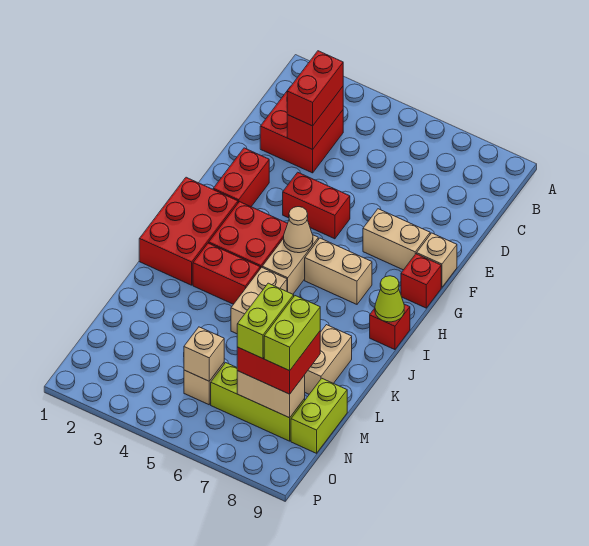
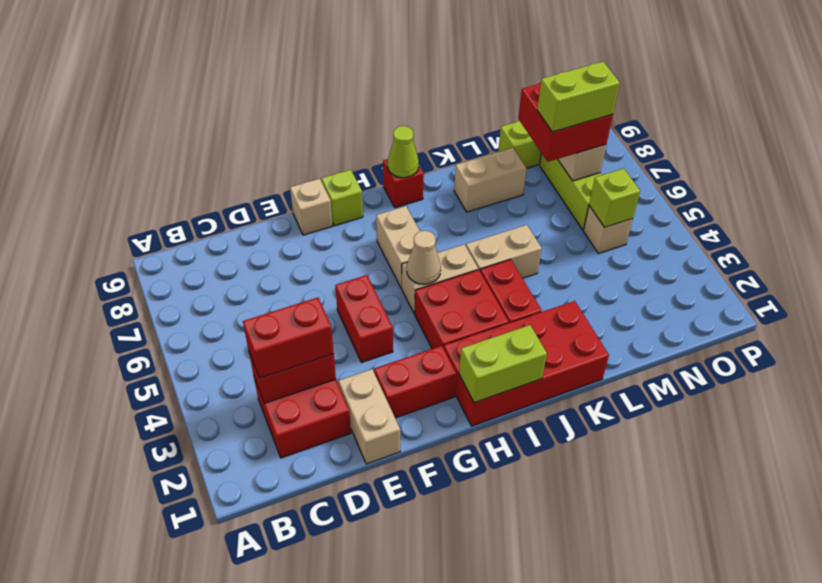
tan brick F7:F8 level 1 -> tan brick E1:E2 level 1
red brick G9 level 1 -> lime brick G9 level 1
red brick H1:J2 level 1 -> red brick H1:K2 level 1
lime brick M8:N8 level 4 -> lime brick H1:I1 level 2
tan brick N5 level 2 -> lime brick N5 level 2

